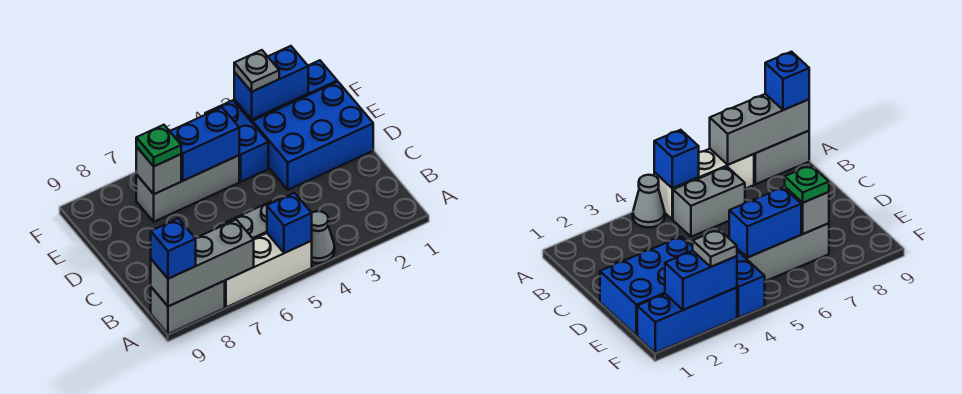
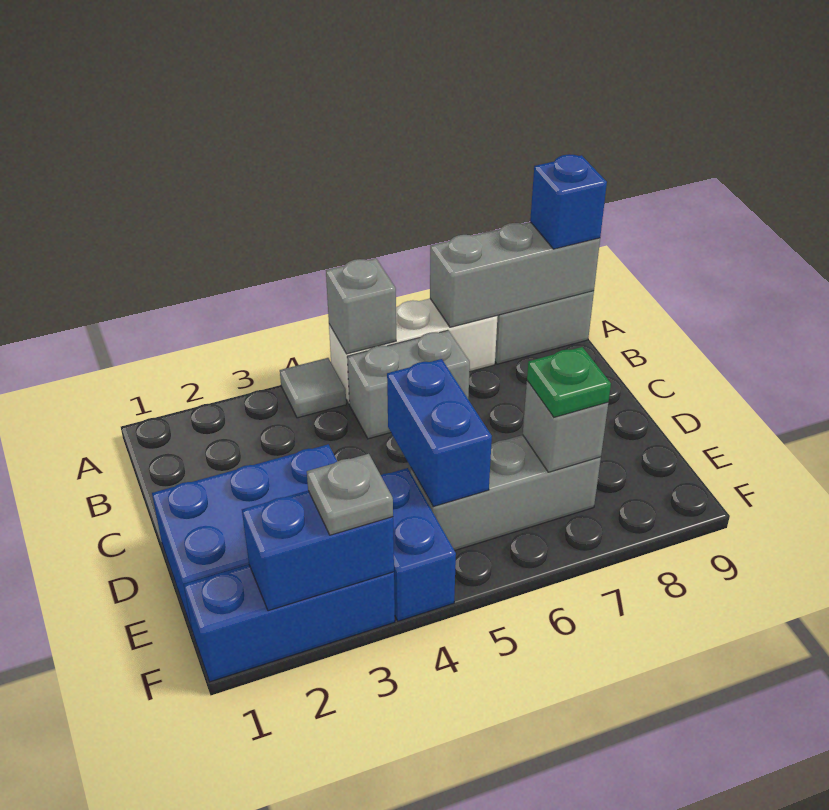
grey cone A4 level 1 -> grey tile A4 level 1
blue brick A5 level 2 -> grey brick A5 level 2
blue brick E5:E6 level 2 -> blue brick D5:E5 level 2

